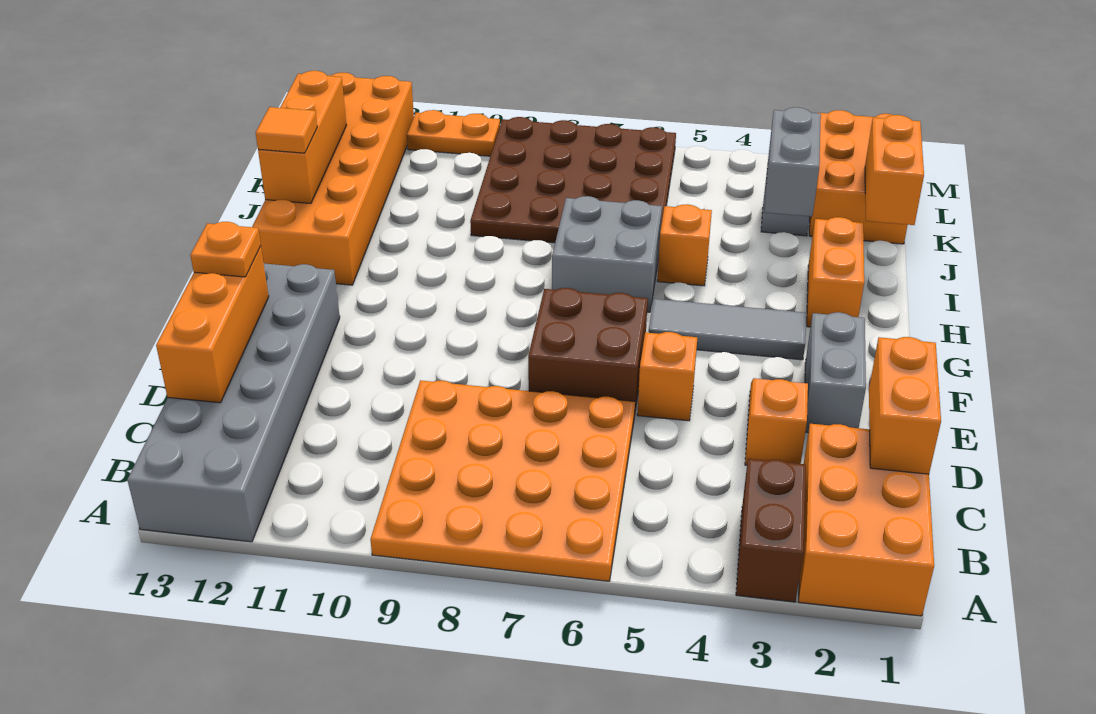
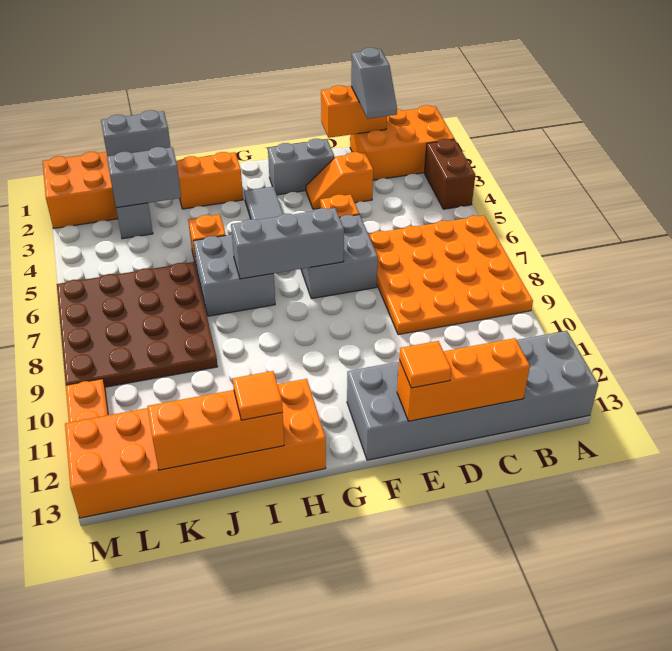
brown brick A3:B3 level 1 -> brown brick A3:A4 level 1
none -> grey slope C1:C2 level 3 top 1
brown brick E6:F7 level 1 -> grey brick E6:F7 level 1
orange plate E13 level 3 -> orange tile E13 level 3
none -> grey brick F7:H7 level 2
orange brick J1:K1 level 2 -> grey brick J1:K1 level 2

